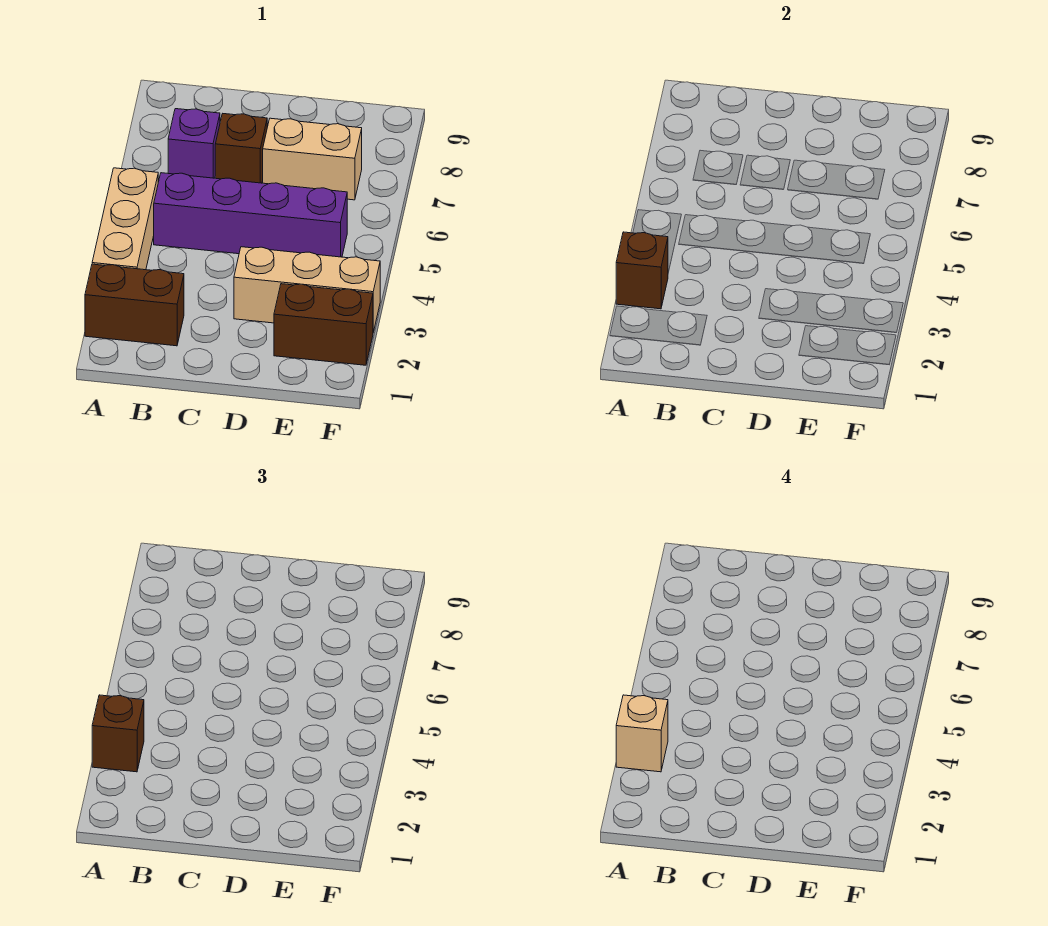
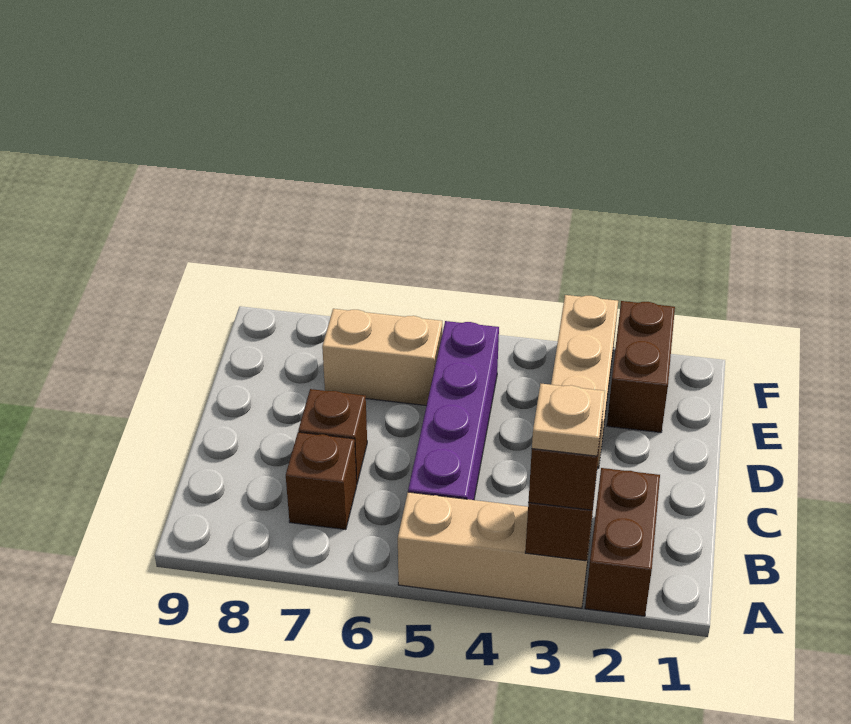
tan brick A3 level 4 -> tan plate A3 level 4
purple brick B7 level 1 -> brown brick B7 level 1
tan brick D7:E7 level 1 -> tan brick E6:E7 level 1

